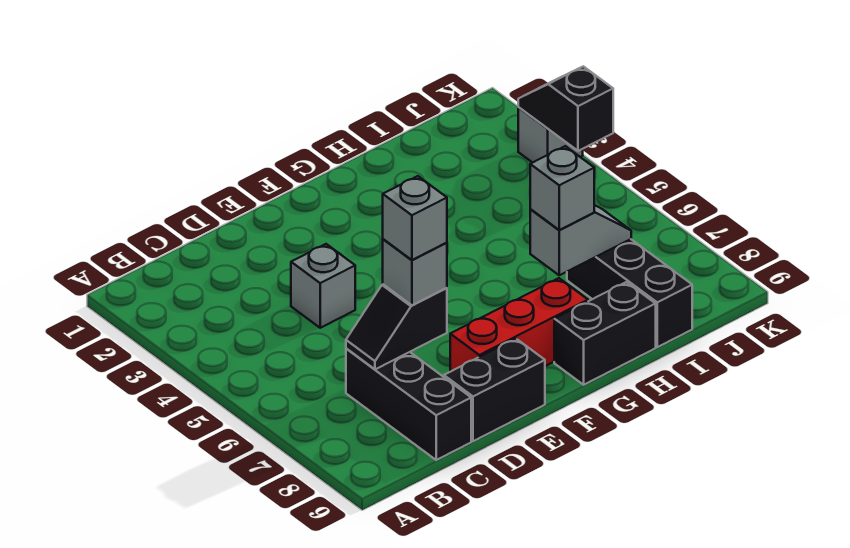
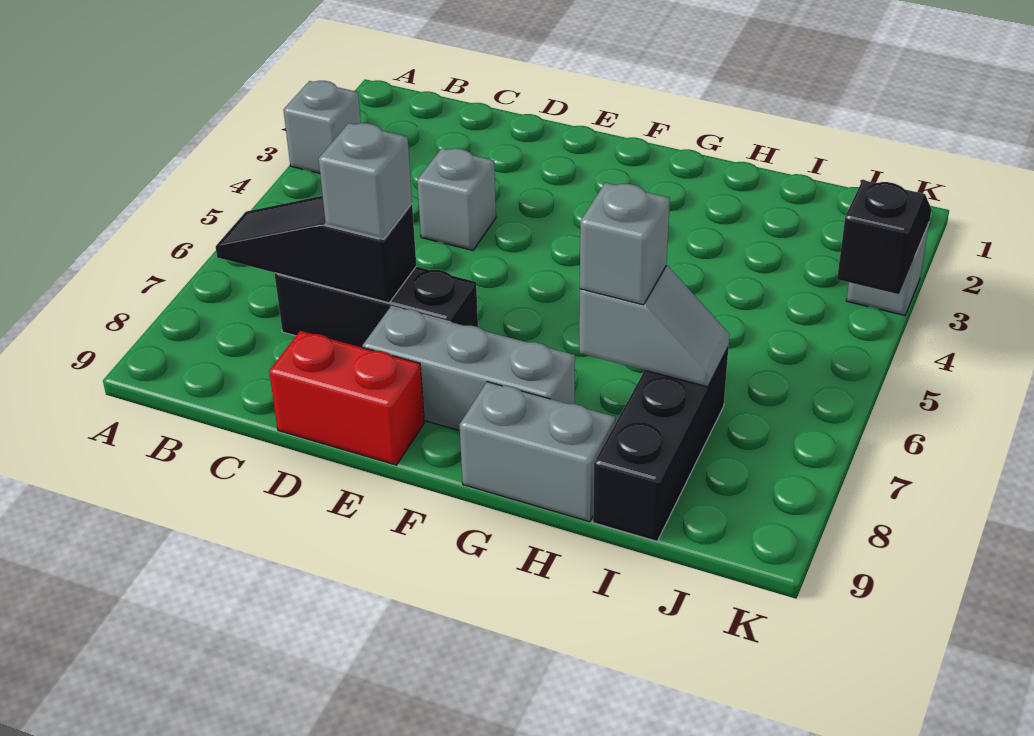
black brick C7:C9 level 1 -> black brick C7:E7 level 1
black slope C7:D7 level 2 top D -> black slope B7:D7 level 2 top D
grey brick D7 level 4 -> grey brick A3 level 1
black brick D9:E9 level 1 -> red brick D9:E9 level 1
red brick E8:G8 level 1 -> grey brick E8:G8 level 1
black brick G9:H9 level 1 -> grey brick G9:H9 level 1

